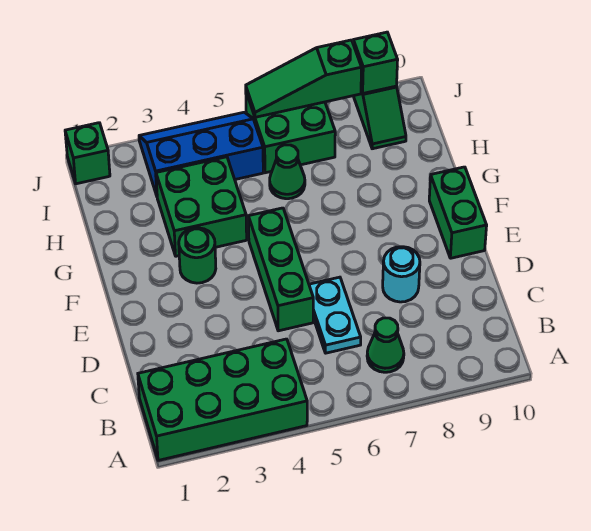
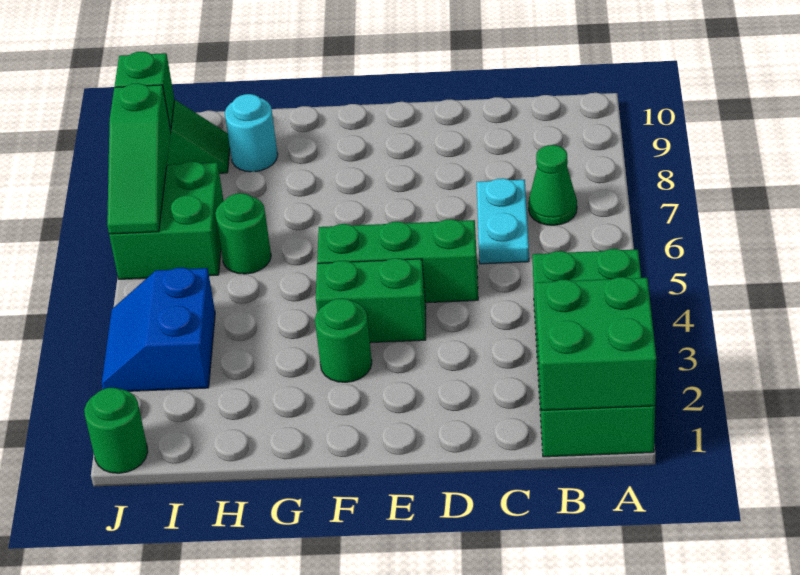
cyan plate C6:D6 level 1 -> cyan plate C6:C7 level 1
cyan round brick D8 level 1 -> cyan round brick H9 level 1
green brick E10:F10 level 1 -> green brick E4:F4 level 1
green brick G3:H4 level 1 -> green brick A1:B2 level 2
green cone H6 level 1 -> green round brick H6 level 1
blue slope I3:J5 level 1 top I -> blue slope I3:J4 level 1 top I
green brick J1 level 1 -> green round brick J1 level 1

